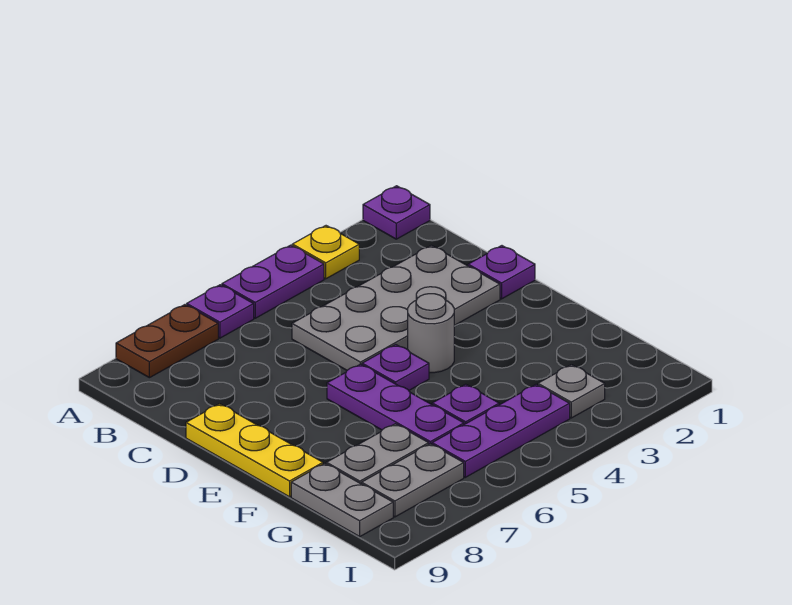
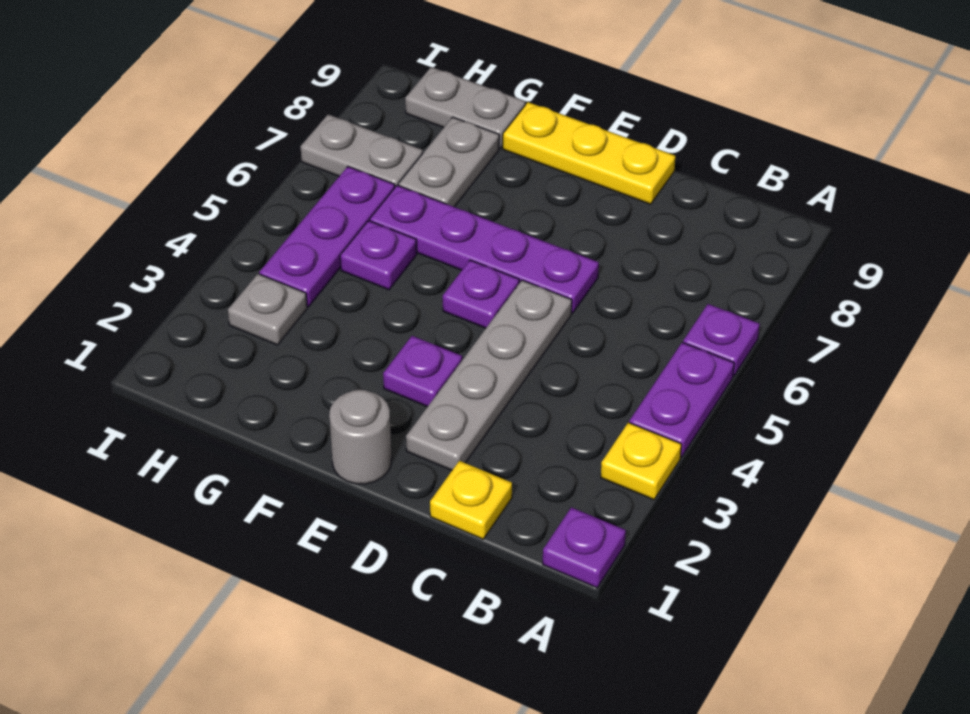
brown plate A7:A8 level 1 -> none
none -> yellow plate C1 level 1
grey plate C2:D5 level 1 -> grey plate D2:D5 level 1
purple plate D1 level 1 -> purple plate E3 level 1
grey round brick E4 level 1 -> grey round brick E1 level 1
purple plate E6:G6 level 1 -> purple plate D6:G6 level 1
grey plate H7:H8 level 1 -> grey plate H7:I7 level 1

